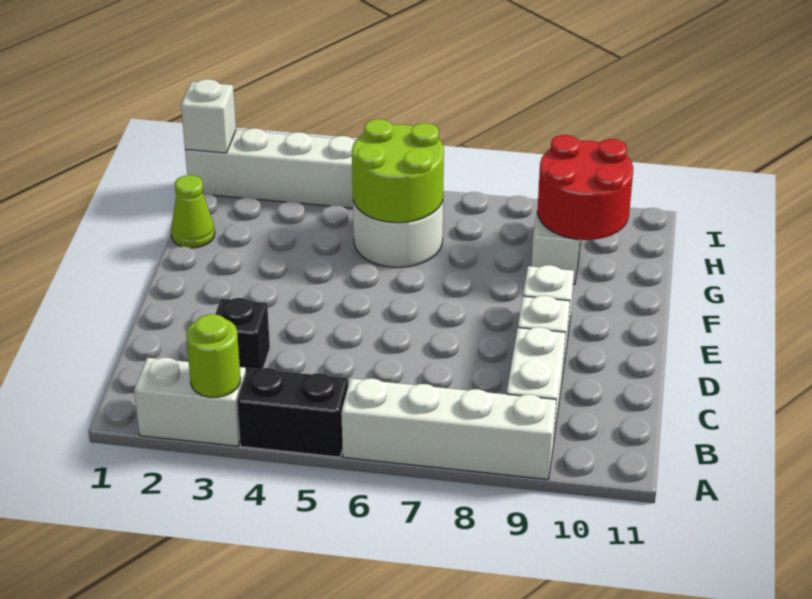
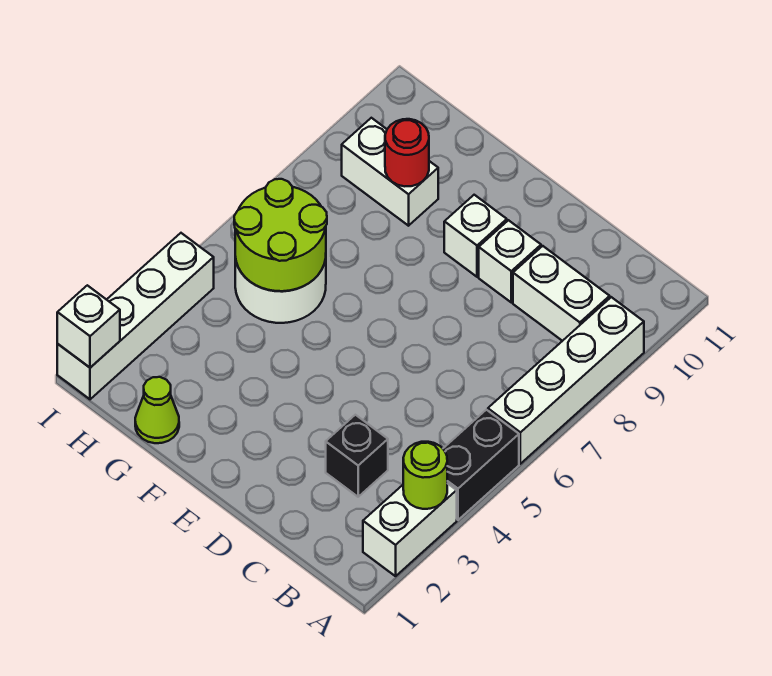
red round brick G9:H10 level 2 -> red round brick G9 level 2

